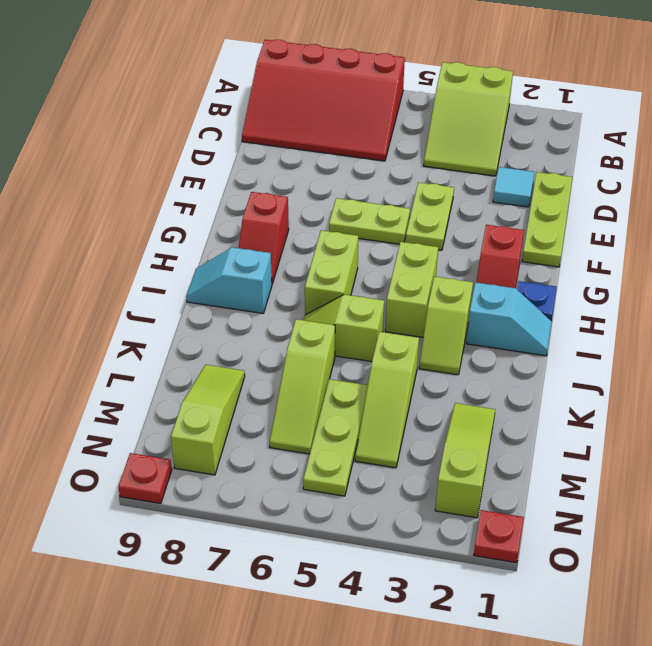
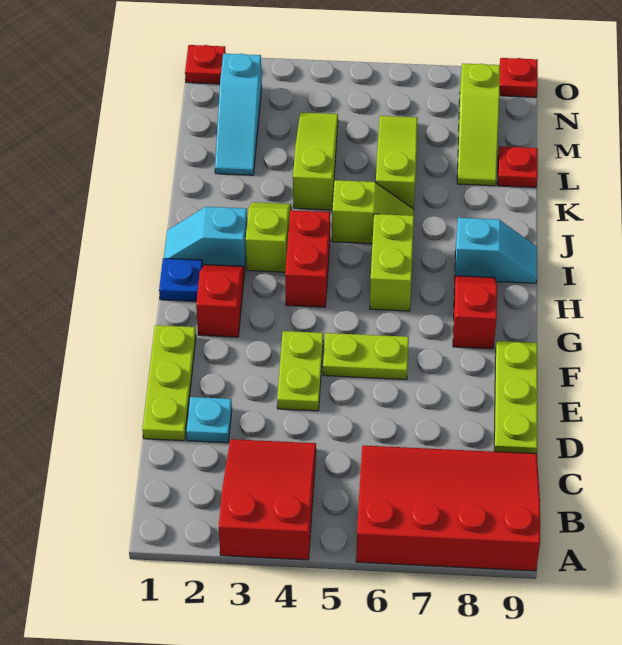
lime slope A3:C4 level 1 top A -> red slope A3:C4 level 1 top A
cyan tile D2 level 1 -> cyan plate D2 level 1
lime brick H4:I4 level 1 -> red brick H4:I4 level 1
lime slope L2:N2 level 1 top N -> cyan slope L2:N2 level 1 top N
lime plate L5:N5 level 1 -> lime plate D9:F9 level 1
none -> red plate L9 level 1

